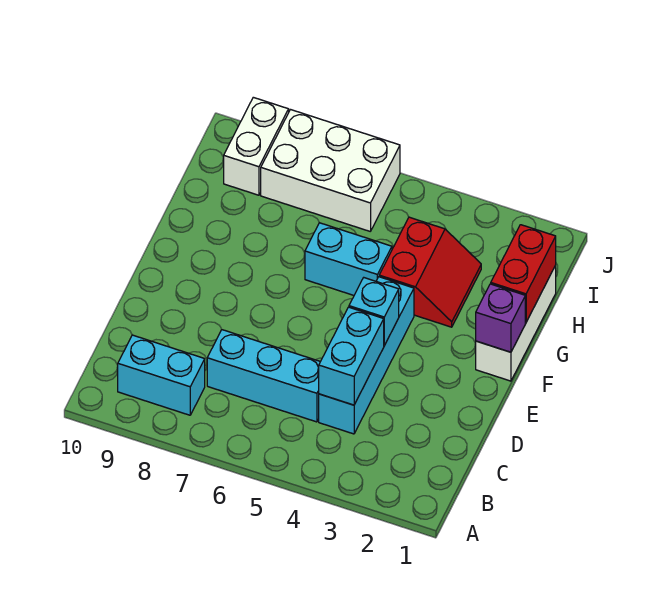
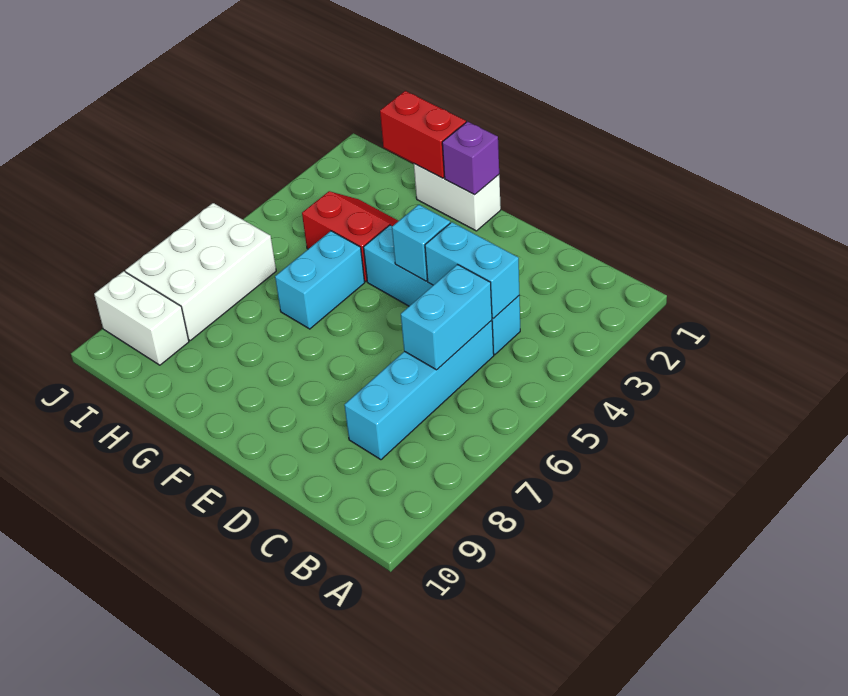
cyan brick B8:B9 level 1 -> cyan brick C5:C6 level 2
cyan brick C5:C7 level 1 -> cyan brick C5:C8 level 1
white brick F1:H1 level 1 -> white brick F1:G1 level 1

